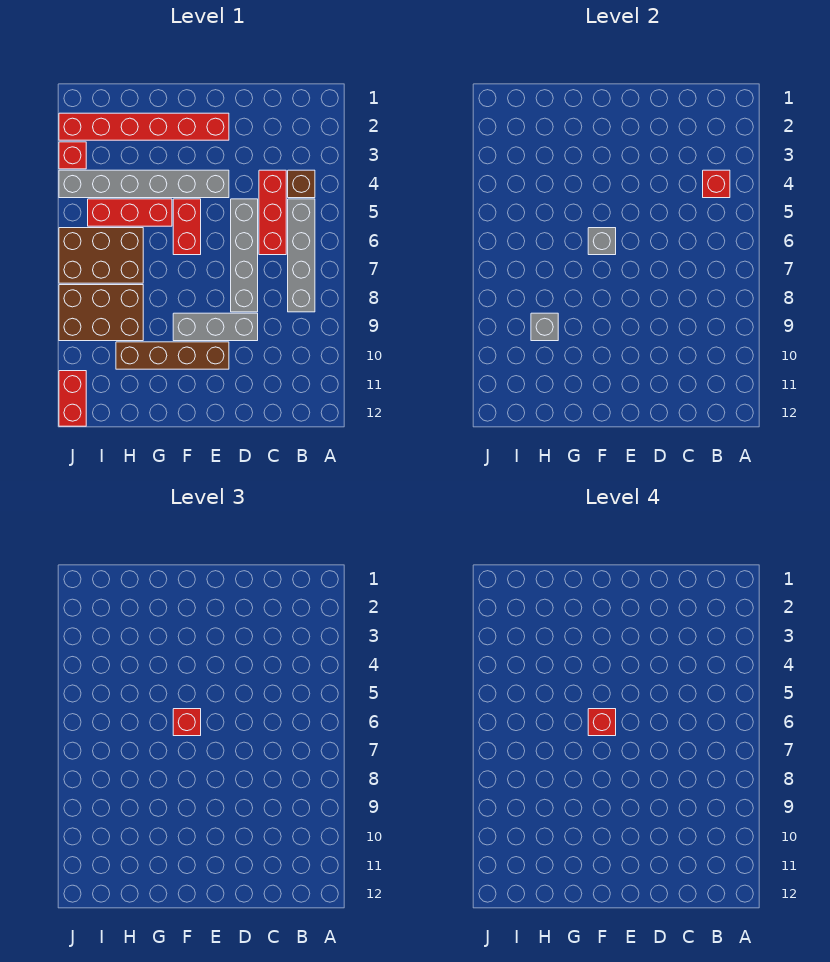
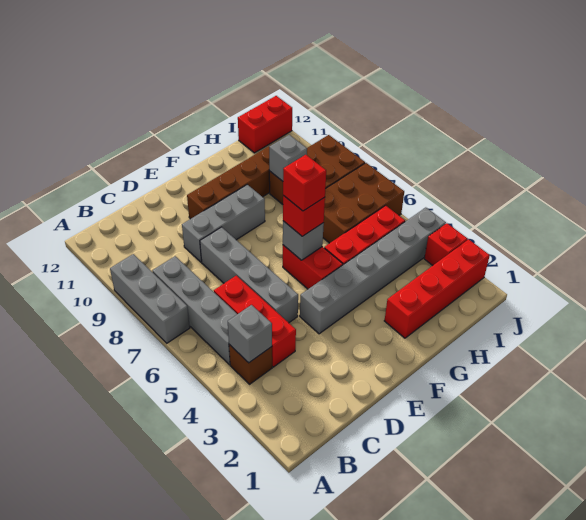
none -> grey brick A7:A9 level 1
red brick B4 level 2 -> grey brick B4 level 2
red brick E2:J2 level 1 -> red brick G2:J2 level 1
red brick J11:J12 level 1 -> red brick I12:J12 level 1

